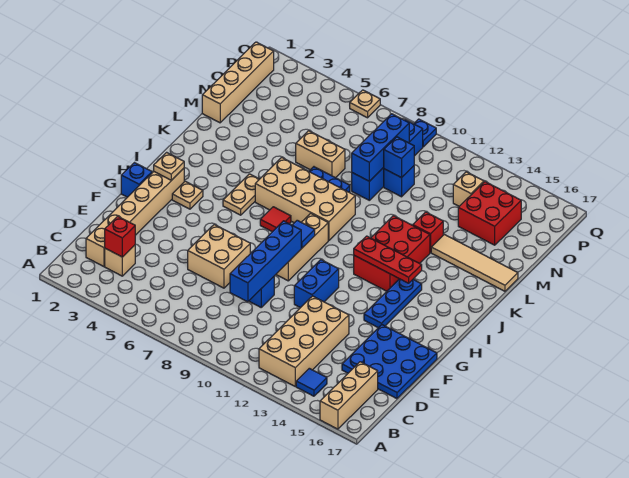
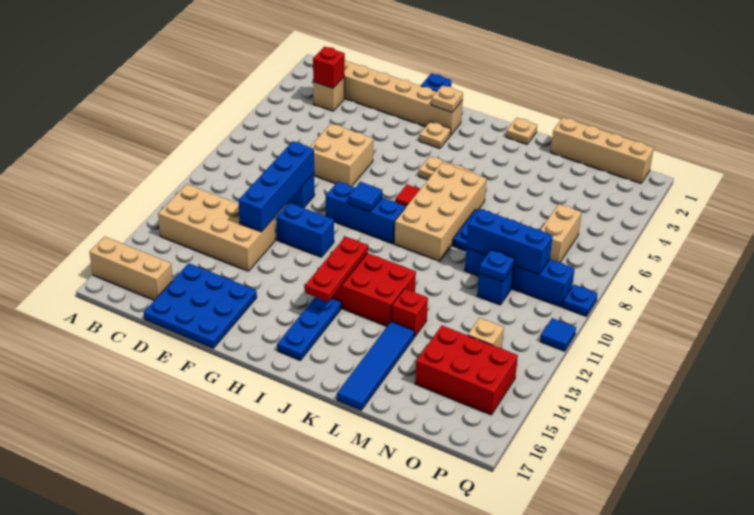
blue tile B14 level 1 -> blue tile Q11 level 1
blue brick D9:G9 level 2 -> blue brick E9:E12 level 2
tan brick G9:I9 level 1 -> blue brick G9:I9 level 1
blue plate G14:I14 level 1 -> blue plate I14:I16 level 1
tan tile L14:L17 level 1 -> blue tile L14:L17 level 1
tan brick M6:M7 level 1 -> tan brick O6:O7 level 1
blue brick N10 level 2 -> blue plate N10 level 2
red brick N14:O15 level 1 -> red brick N14:P15 level 1
tan plate Q6 level 1 -> tan plate K1 level 1

